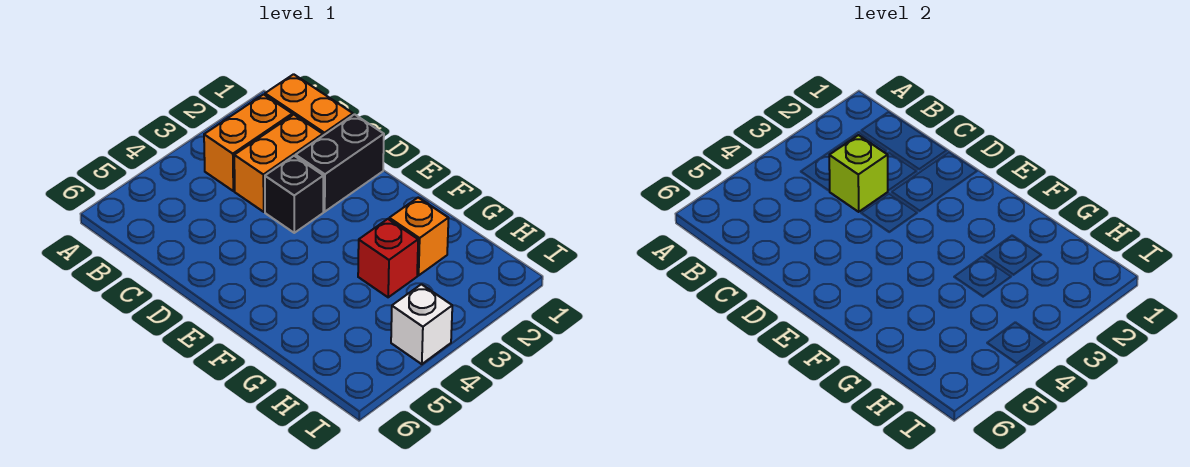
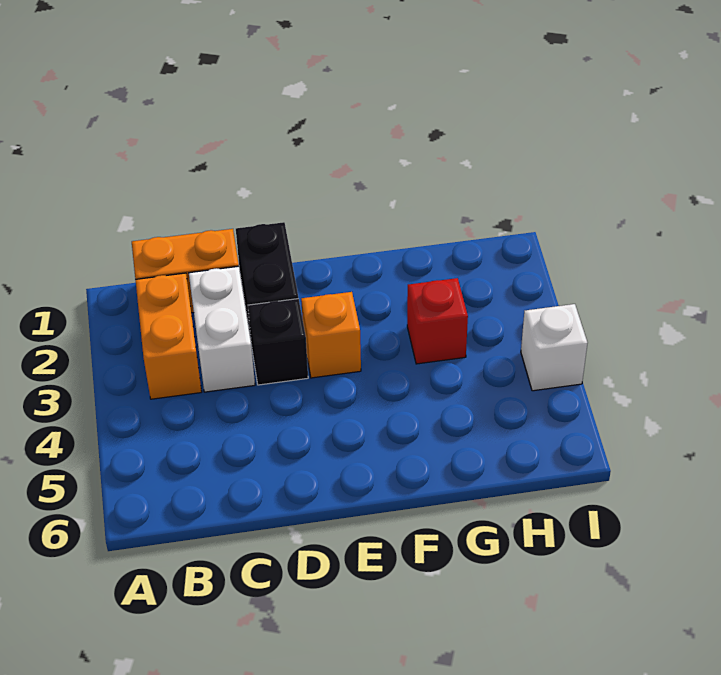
orange brick C2:C3 level 1 -> white brick C2:C3 level 1
lime brick C3 level 2 -> none
orange brick G2 level 1 -> orange brick E3 level 1

